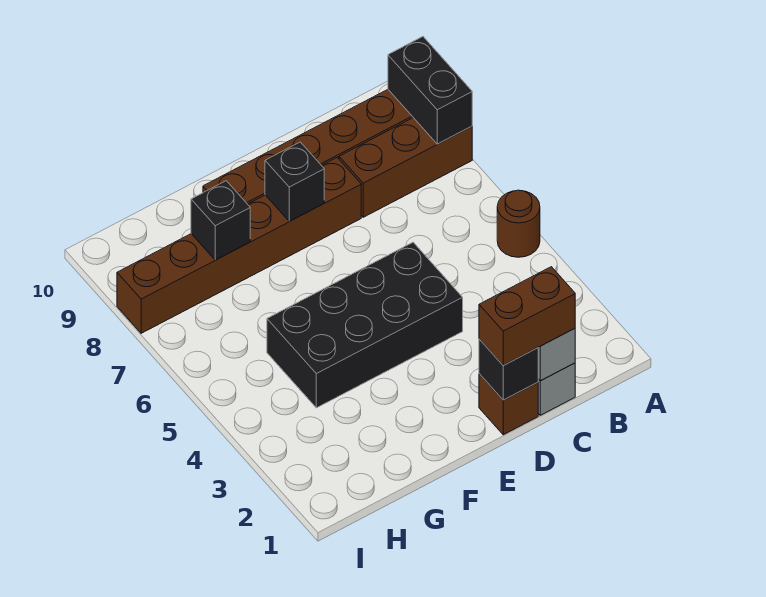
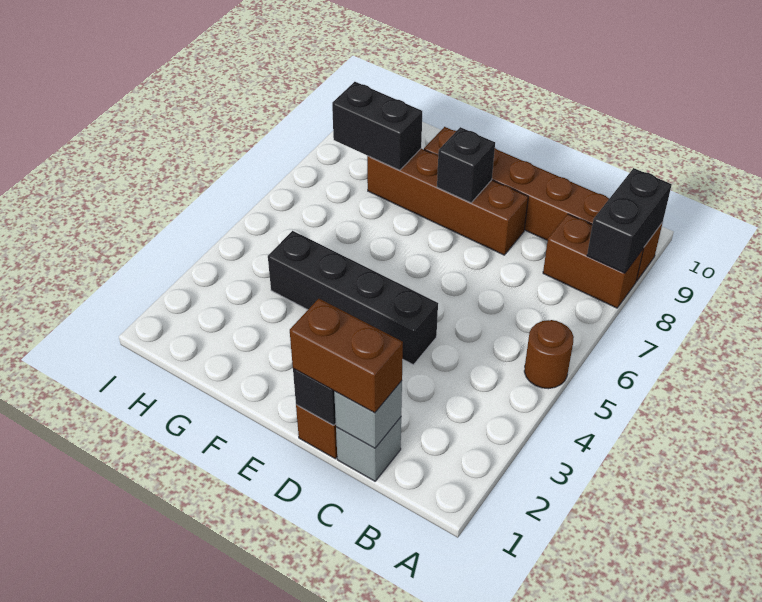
brown brick A8:C8 level 1 -> brown brick A8:B8 level 1
black brick D4:G5 level 1 -> black brick D4:G4 level 1
brown brick D8:I8 level 1 -> brown brick D8:G8 level 1
black brick G8 level 2 -> black brick G8:H8 level 2

